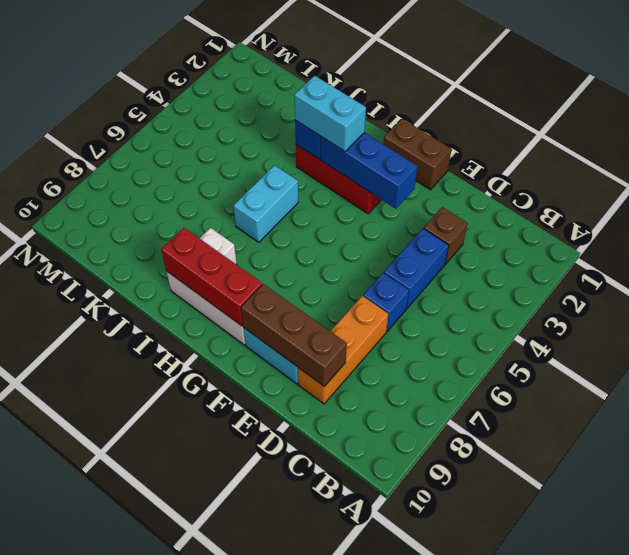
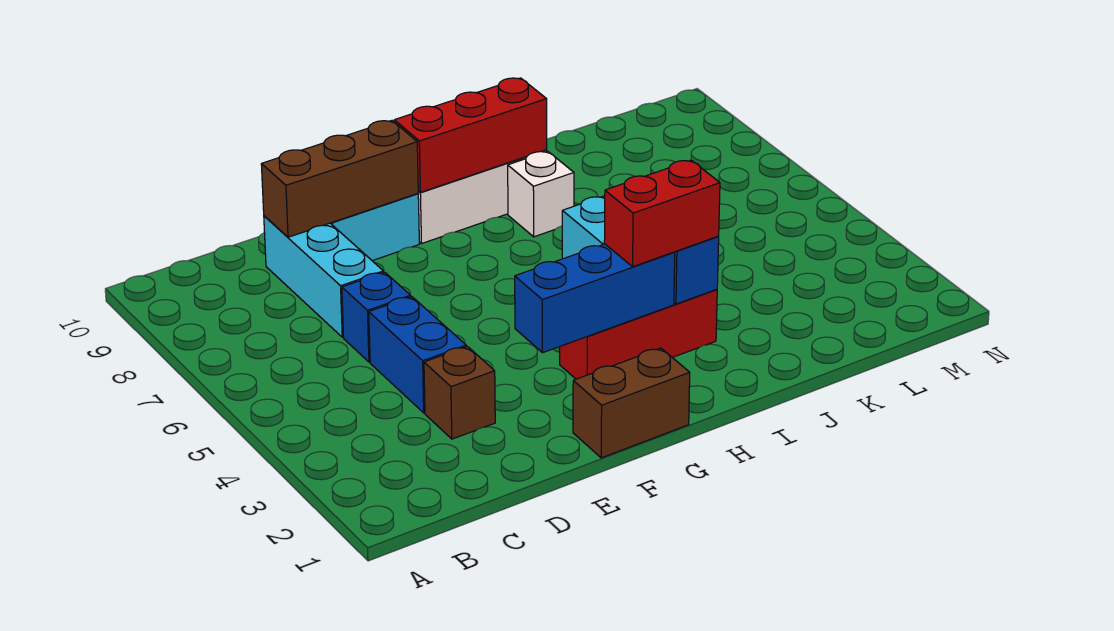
orange brick D7:D9 level 1 -> cyan brick D7:D9 level 1
cyan brick H3:I3 level 3 -> red brick H3:I3 level 3

